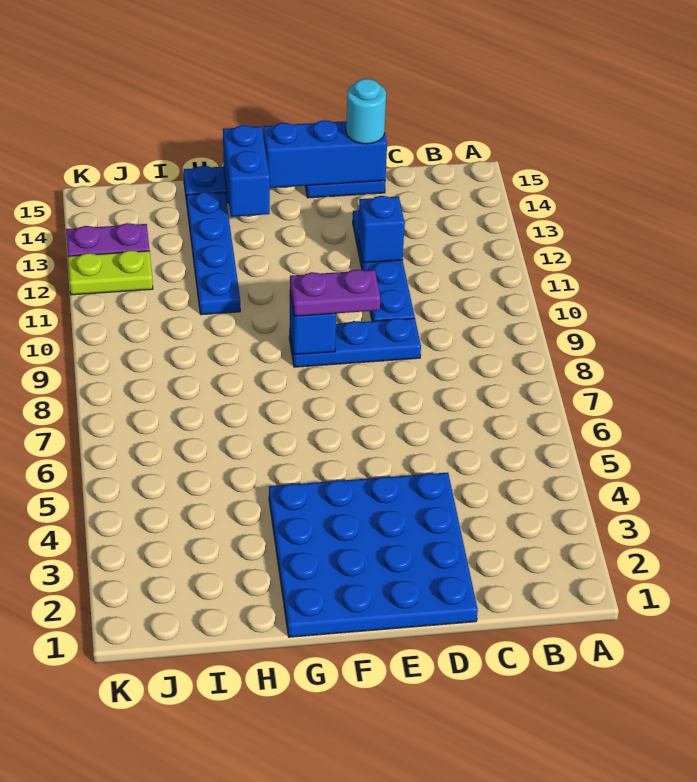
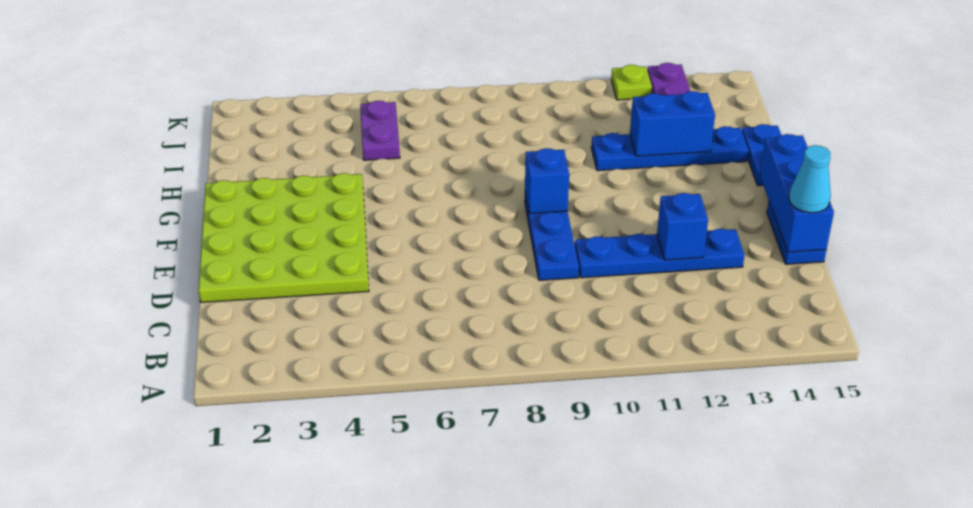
blue plate D1:G4 level 1 -> lime plate D1:G4 level 1
cyan round brick D15 level 3 -> cyan cone D15 level 3
purple plate E9:F9 level 3 -> purple plate I5:J5 level 1
blue brick G14:G15 level 2 -> blue brick H12:H13 level 2
lime plate J12:K12 level 1 -> lime plate K12 level 1

